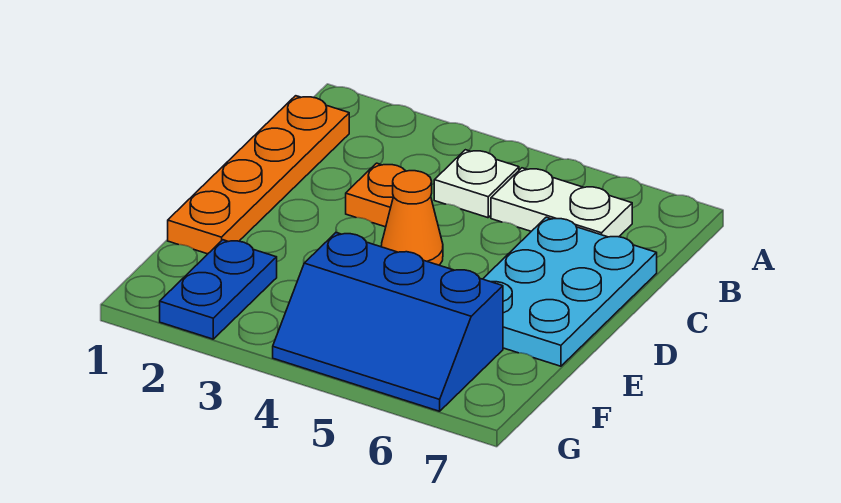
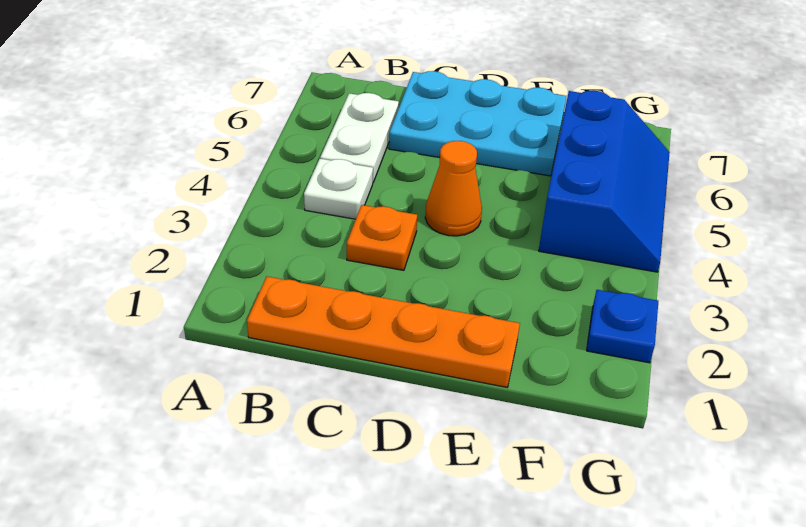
blue plate F2:G2 level 1 -> blue plate G2 level 1

